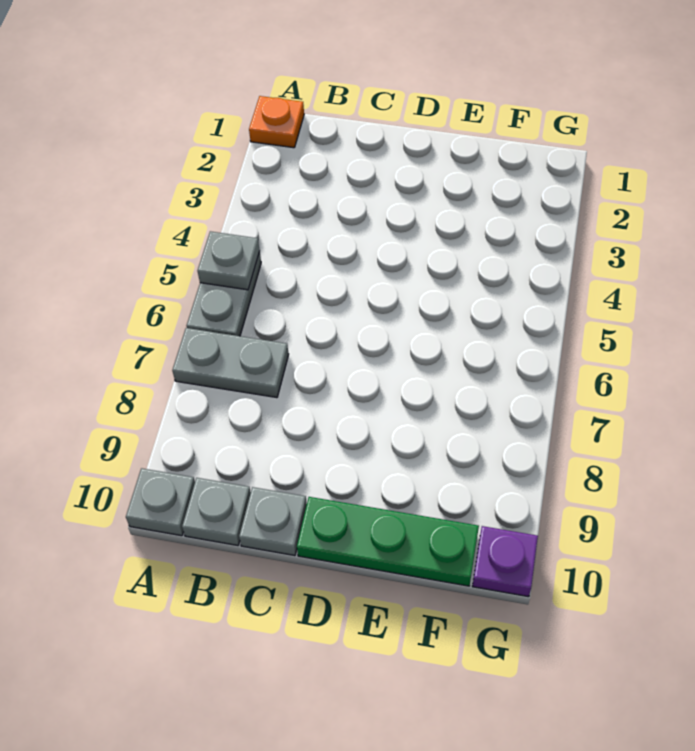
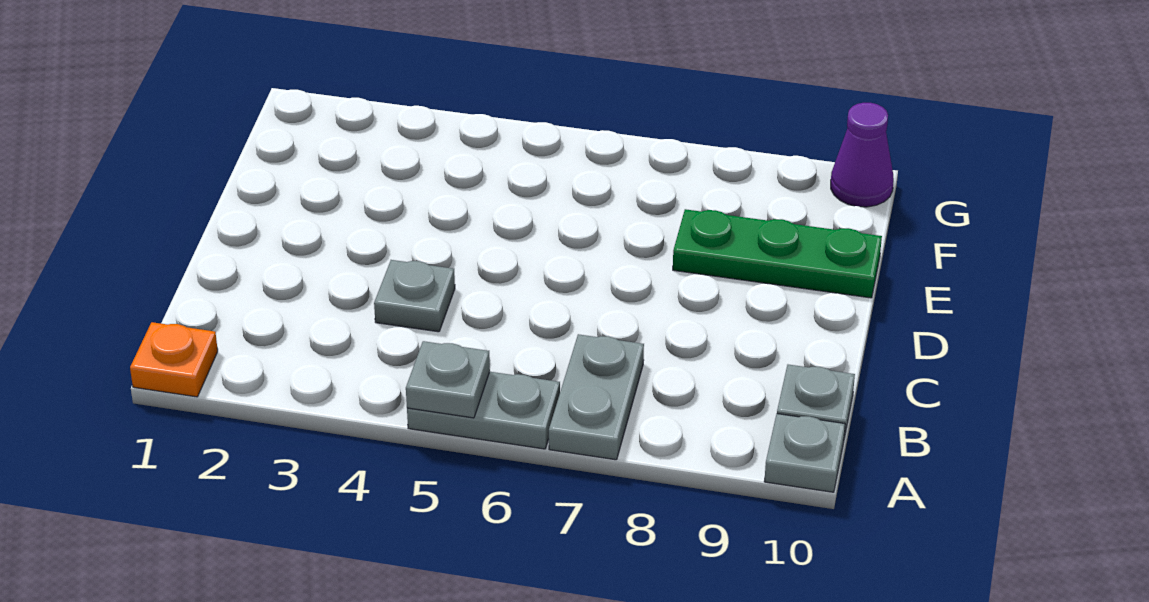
grey plate C10 level 1 -> grey plate C4 level 1
green plate D10:F10 level 1 -> green plate E8:E10 level 1
purple plate G10 level 1 -> purple cone G10 level 1

